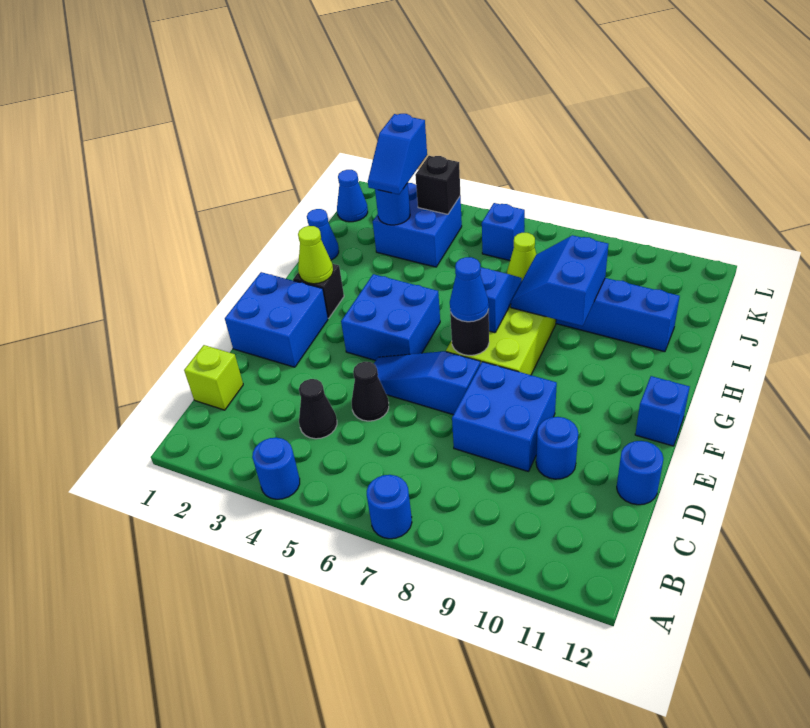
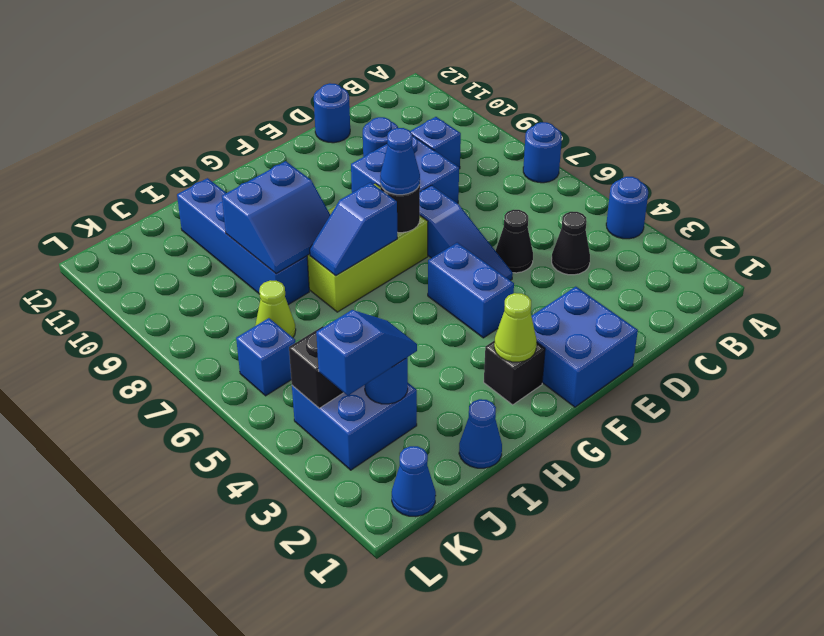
lime brick C1 level 1 -> none
blue brick F4:G5 level 1 -> blue brick F4:F5 level 1
blue brick F12 level 1 -> blue brick C9 level 1

